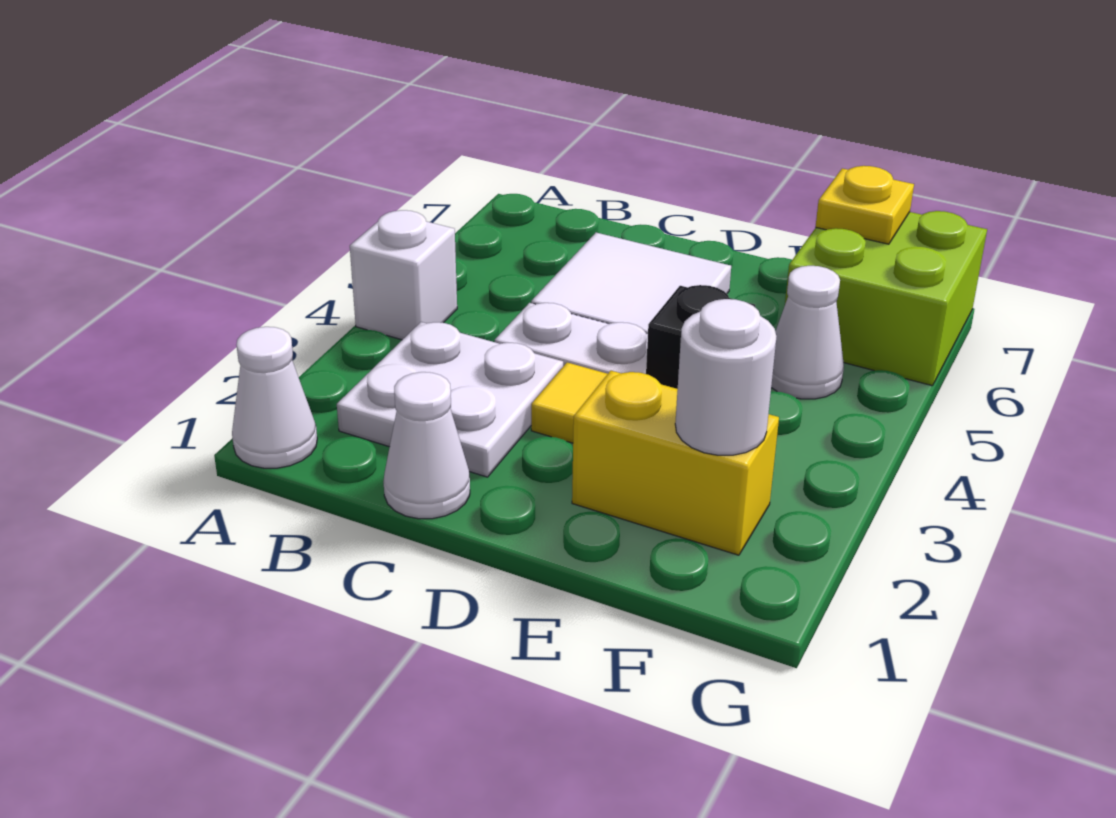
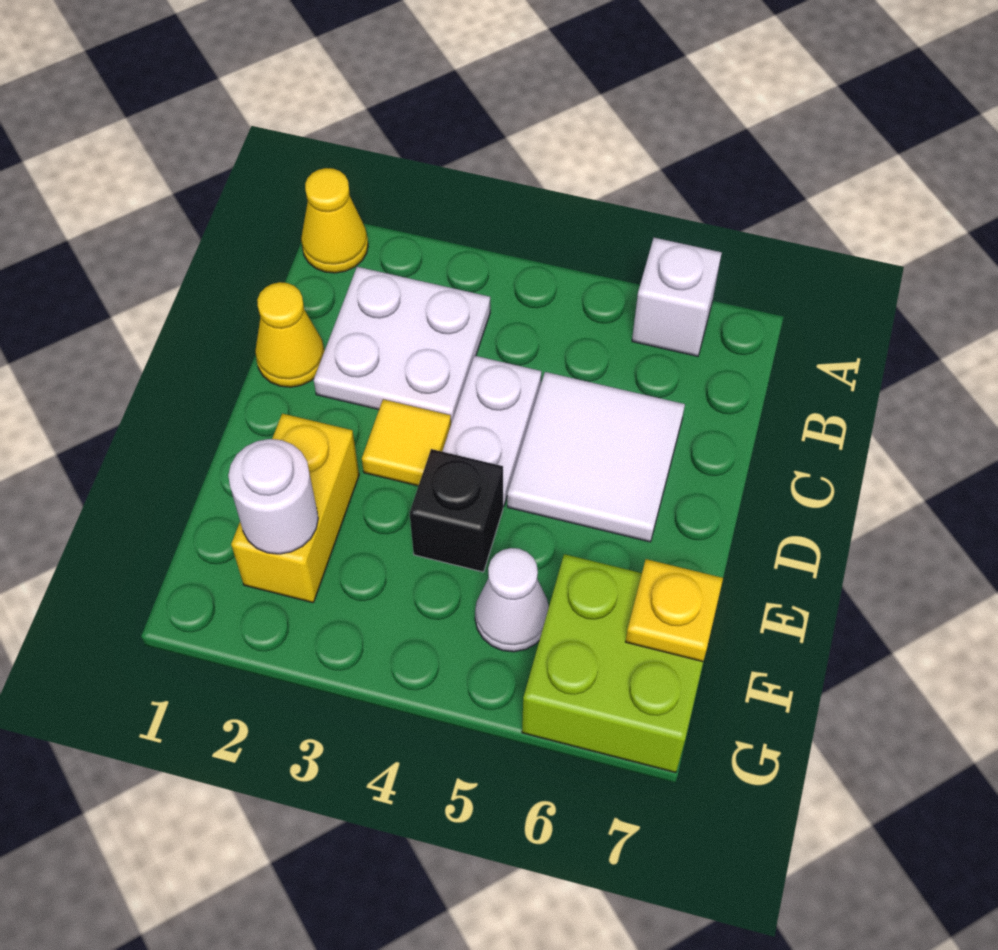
white cone A1 level 1 -> yellow cone A1 level 1
white brick A4 level 1 -> white brick A6 level 1
white cone C1 level 1 -> yellow cone C1 level 1

